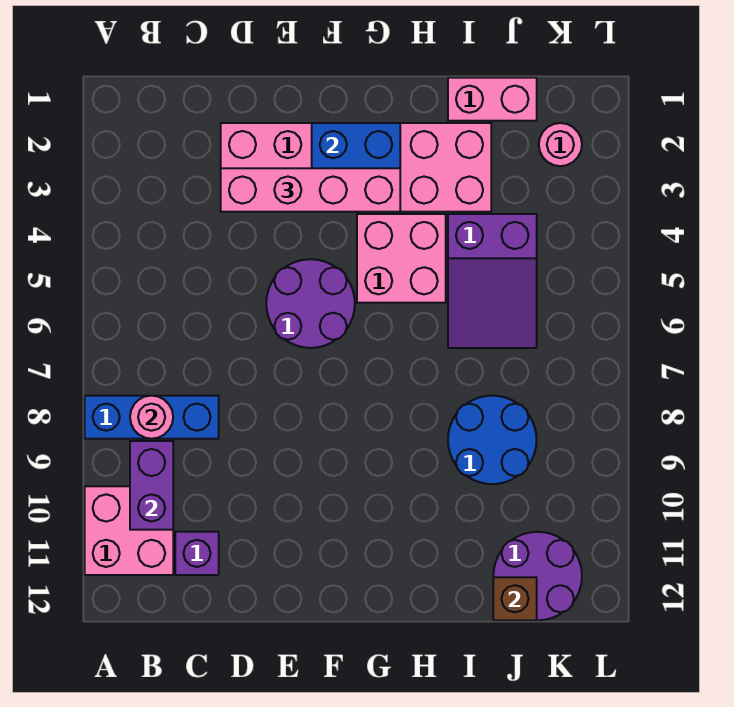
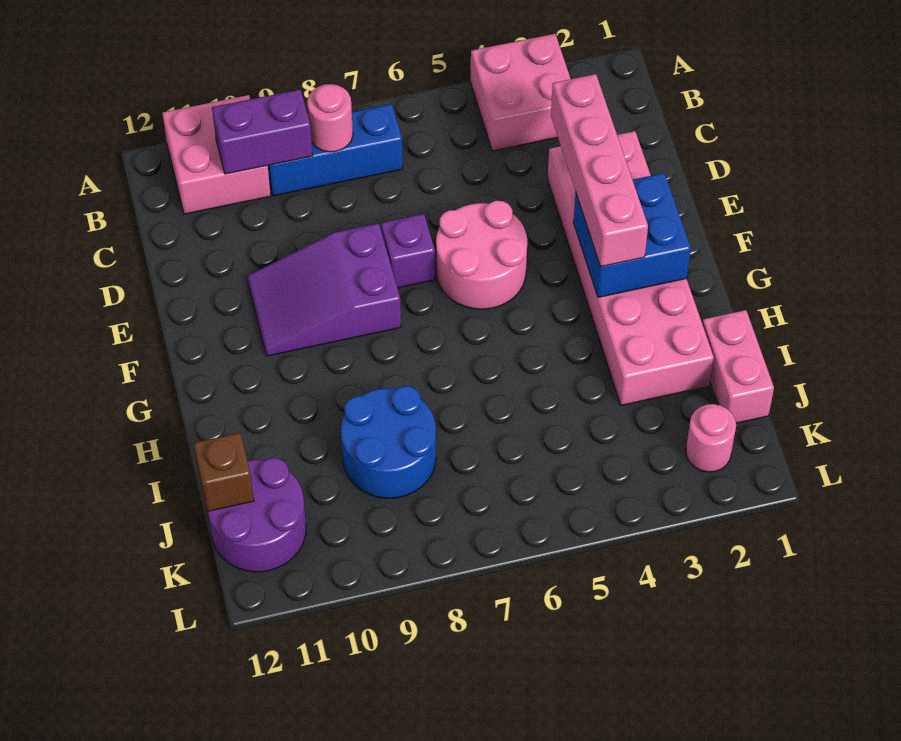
blue brick A8:C8 level 1 -> blue brick B7:B9 level 1
purple brick C11 level 1 -> purple brick E7 level 1
purple round brick E5:F6 level 1 -> pink round brick E5:F6 level 1
pink brick G4:H5 level 1 -> pink brick A3:B4 level 1
purple slope I4:J6 level 1 top 4 -> purple slope E8:F10 level 1 top 8

